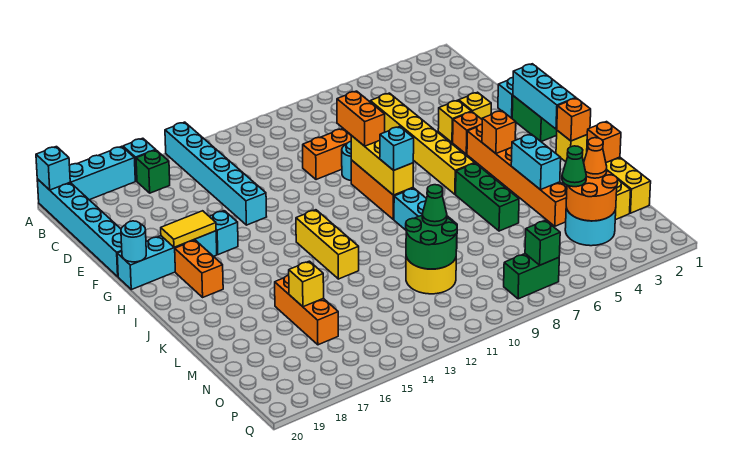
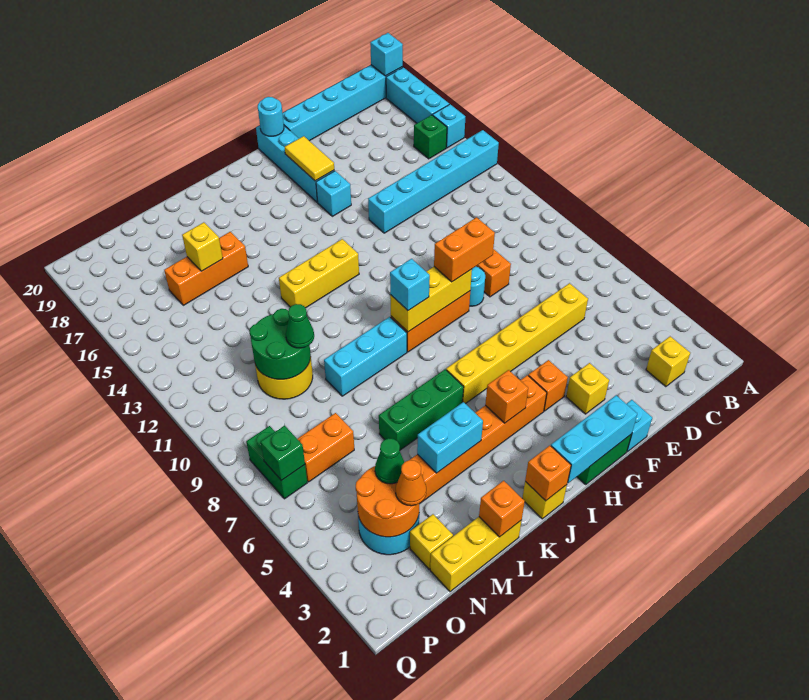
yellow brick F4 level 1 -> yellow brick C2 level 1
orange brick H18:I18 level 1 -> orange brick N7:O7 level 1

